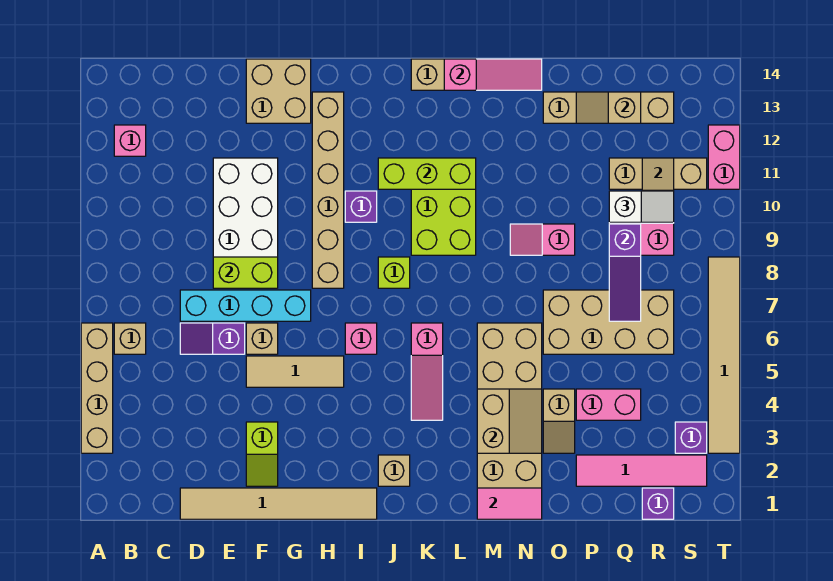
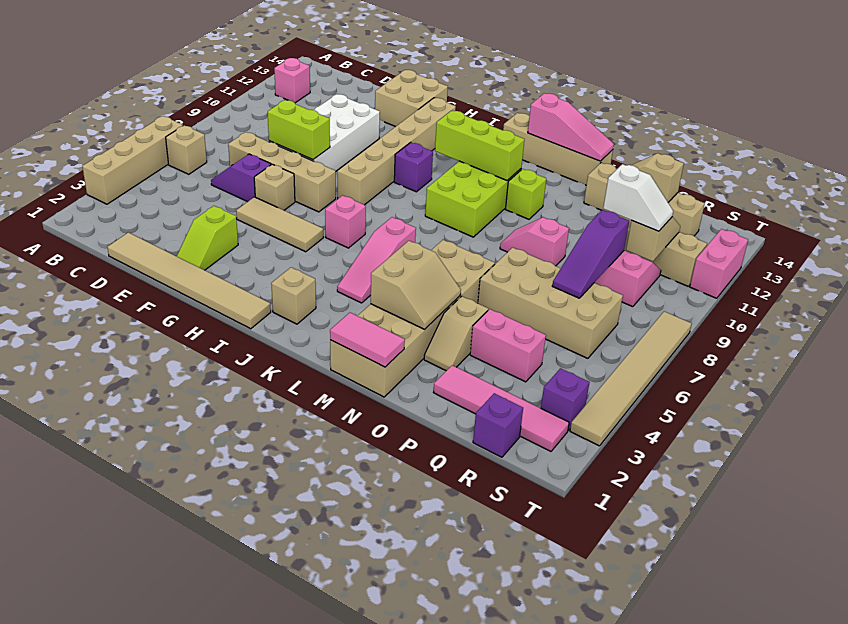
cyan brick D7:G7 level 1 -> tan brick D7:G7 level 1
lime brick J8 level 1 -> lime brick M11 level 1

